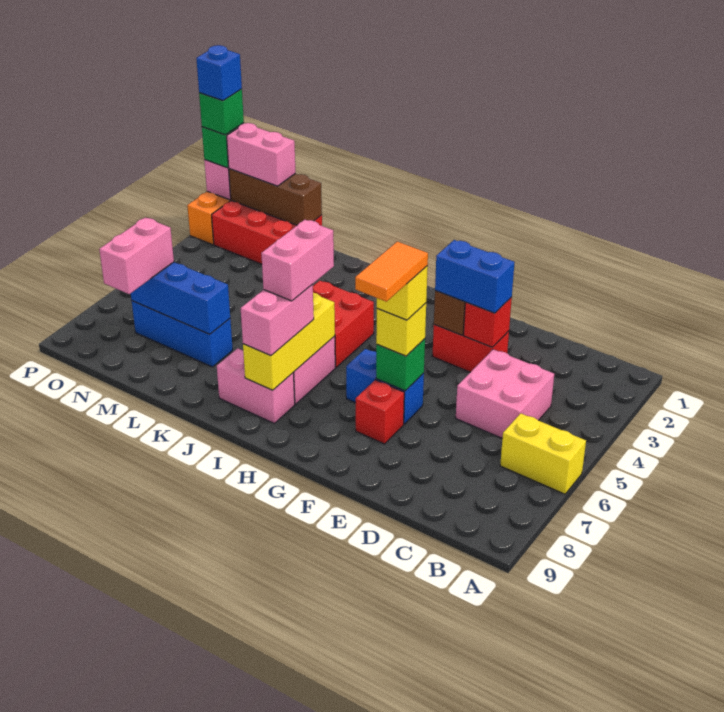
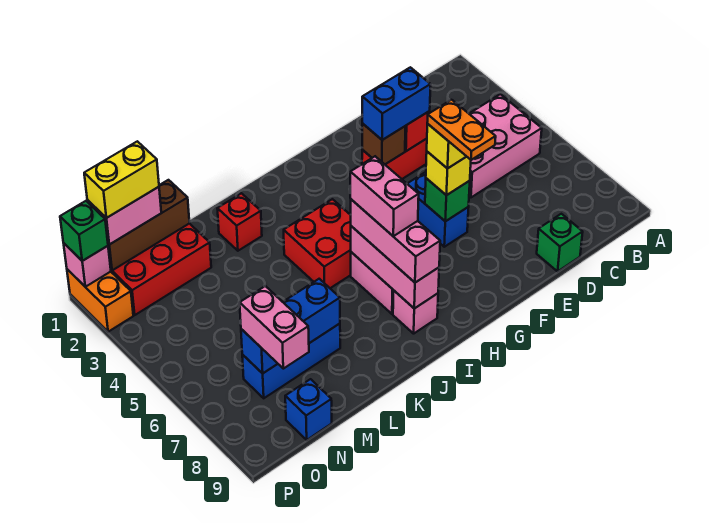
yellow brick A6:B6 level 1 -> yellow brick N1:O1 level 4
pink brick C4:D5 level 1 -> pink brick B4:D5 level 1
blue brick F6:G6 level 1 -> blue brick F5:F6 level 1
orange tile F6:F7 level 5 -> orange plate F6:F7 level 5
red brick F7 level 1 -> red brick K2 level 1
yellow brick I6:I8 level 2 -> pink brick I6:I8 level 2
pink brick I7:I8 level 3 -> pink brick I6:I8 level 3
pink brick I8:J8 level 1 -> pink brick I8 level 1
green brick P1 level 4 -> green brick D9 level 1
blue brick P1 level 5 -> blue brick N9 level 1

